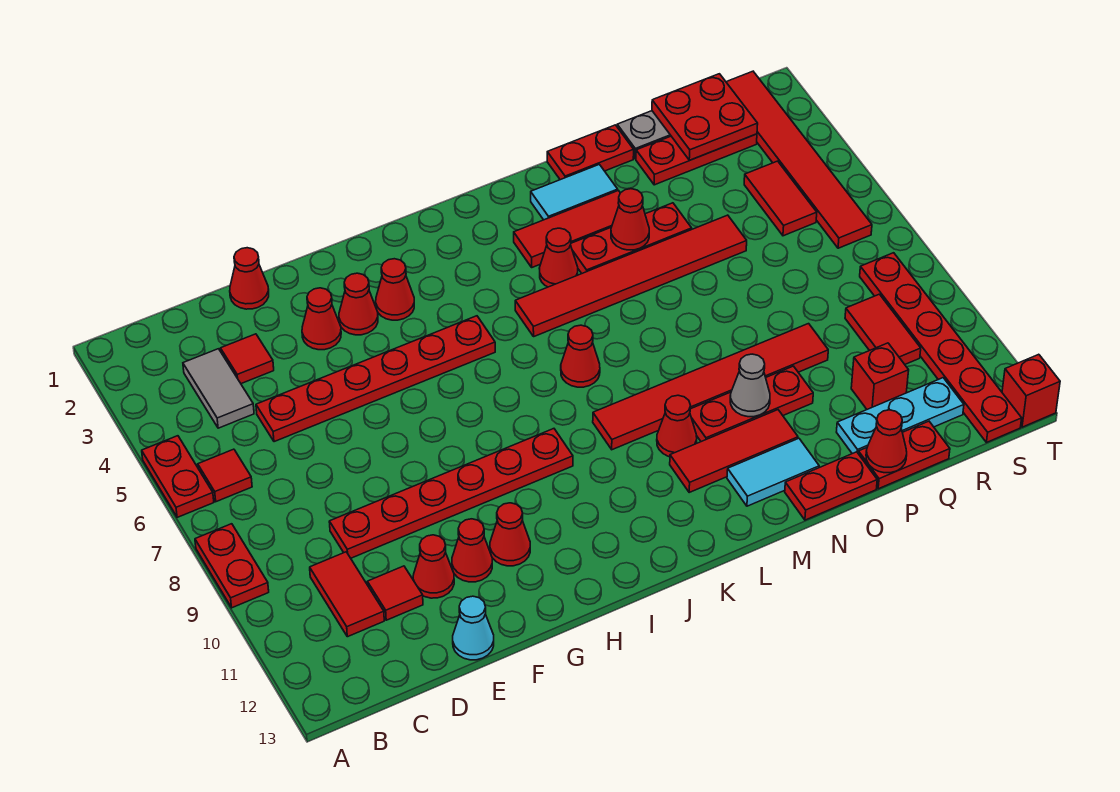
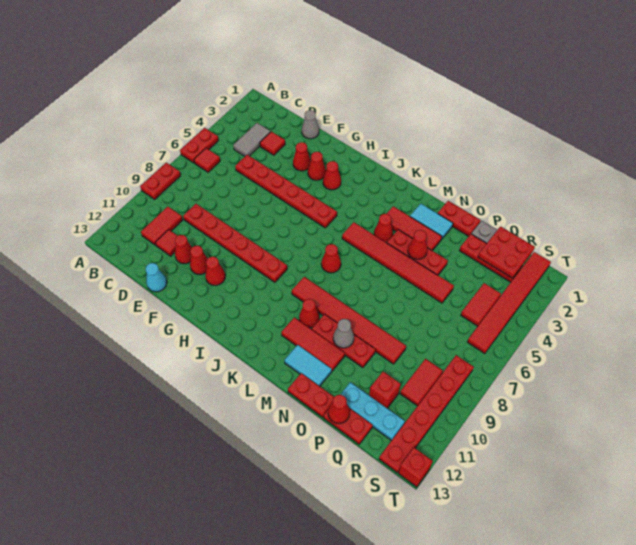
red cone E1 level 1 -> grey cone E1 level 1

